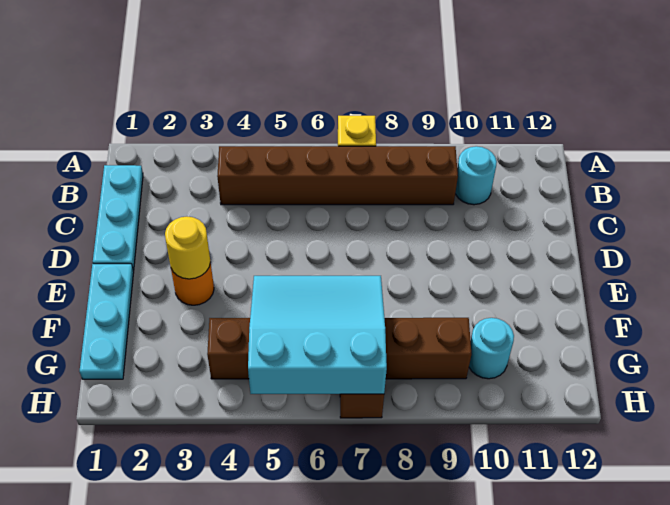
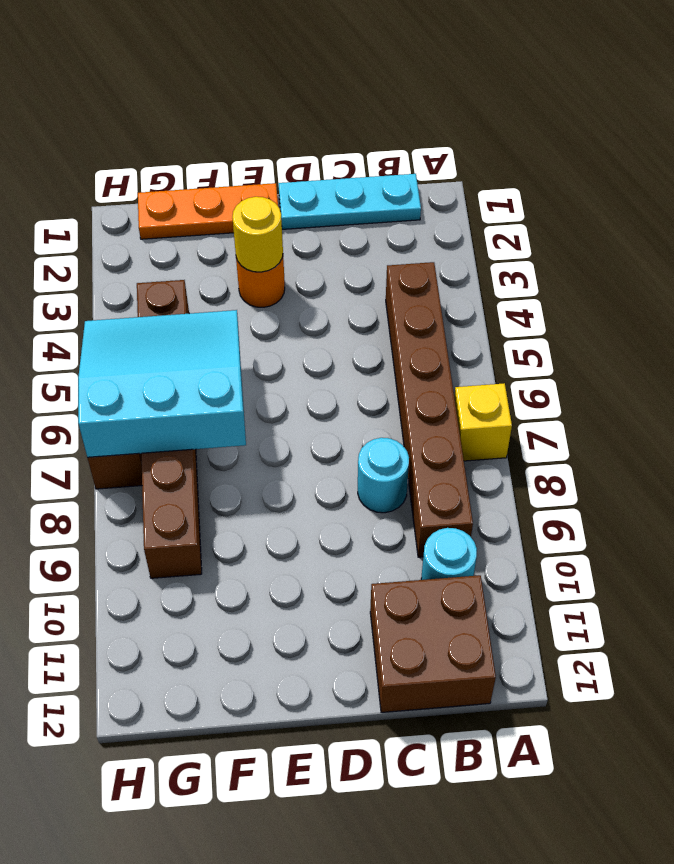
none -> brown brick B11:C12 level 1
cyan plate E1:G1 level 1 -> orange plate E1:G1 level 1
cyan slope F5:H7 level 2 top H -> cyan slope F5:H7 level 2 top 7
cyan round brick G10 level 1 -> cyan round brick C8 level 1

